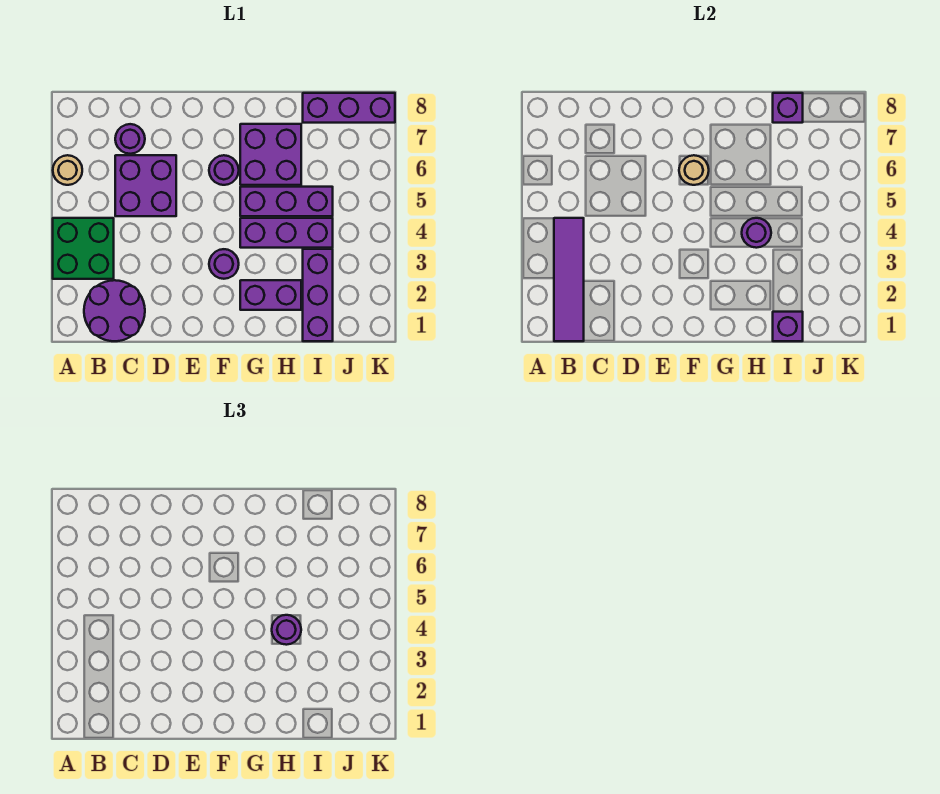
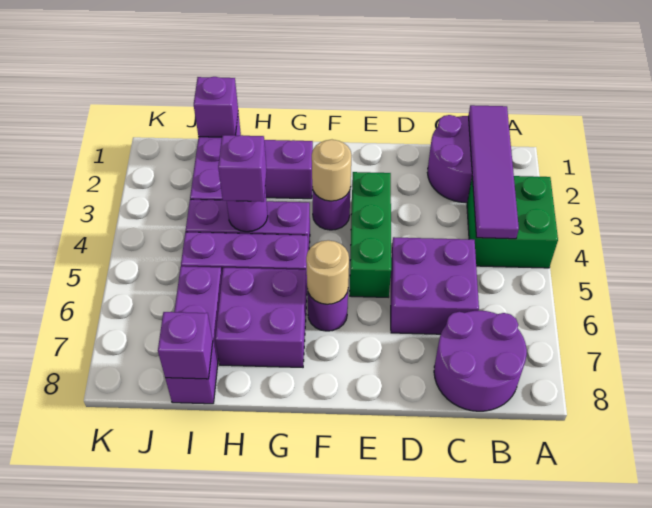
tan round brick A6 level 1 -> tan round brick F3 level 2
purple round brick C7 level 1 -> purple round brick B7:C8 level 1
none -> green brick E3:E5 level 1
purple round brick H4 level 3 -> purple brick H4 level 3
purple brick I8:K8 level 1 -> purple brick I6:I8 level 1

